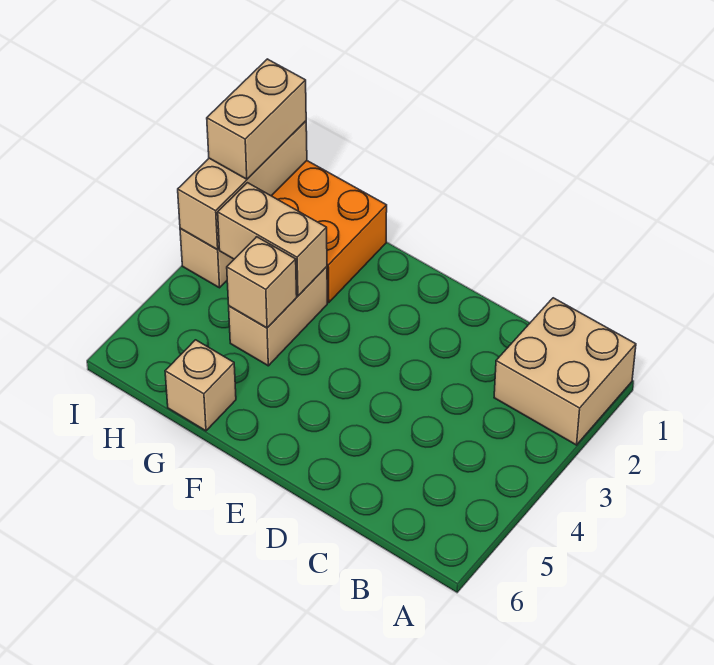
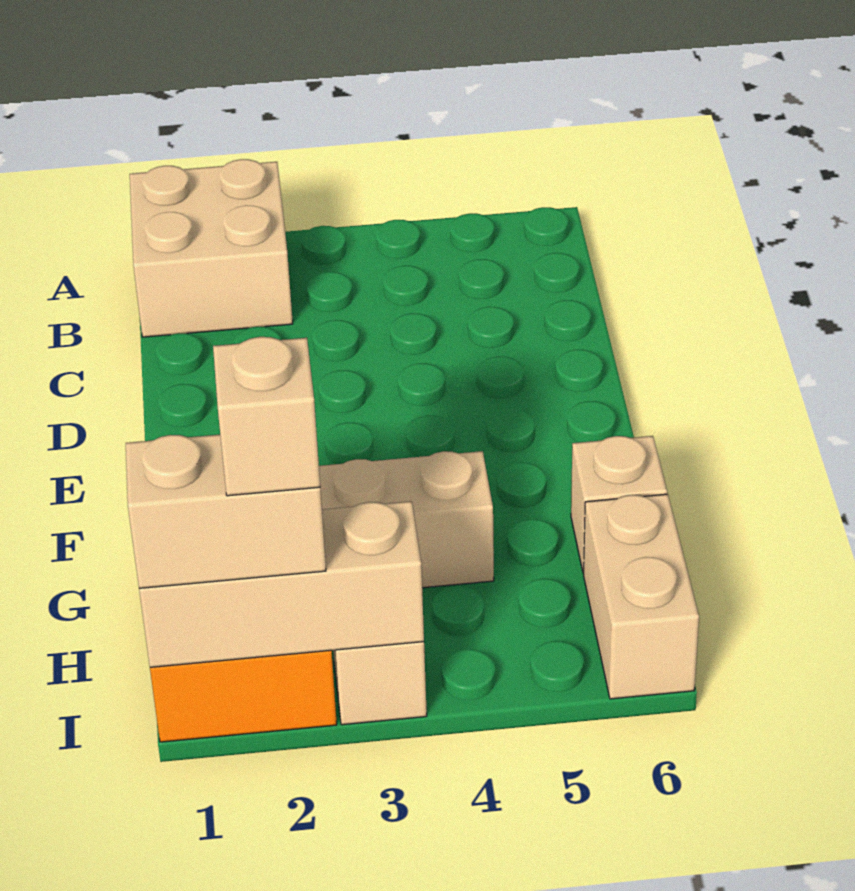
tan brick G3:H3 level 2 -> tan brick H6:I6 level 1
tan brick G4 level 2 -> tan brick I2 level 4

